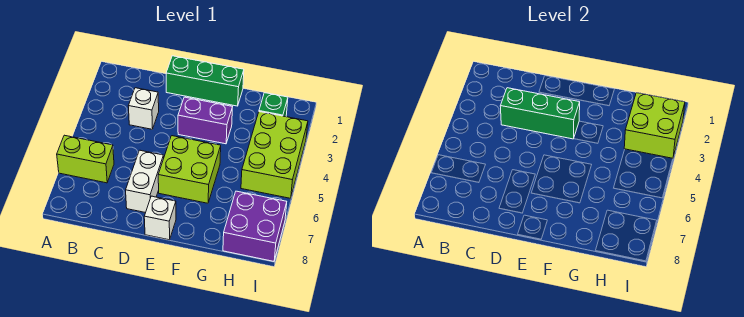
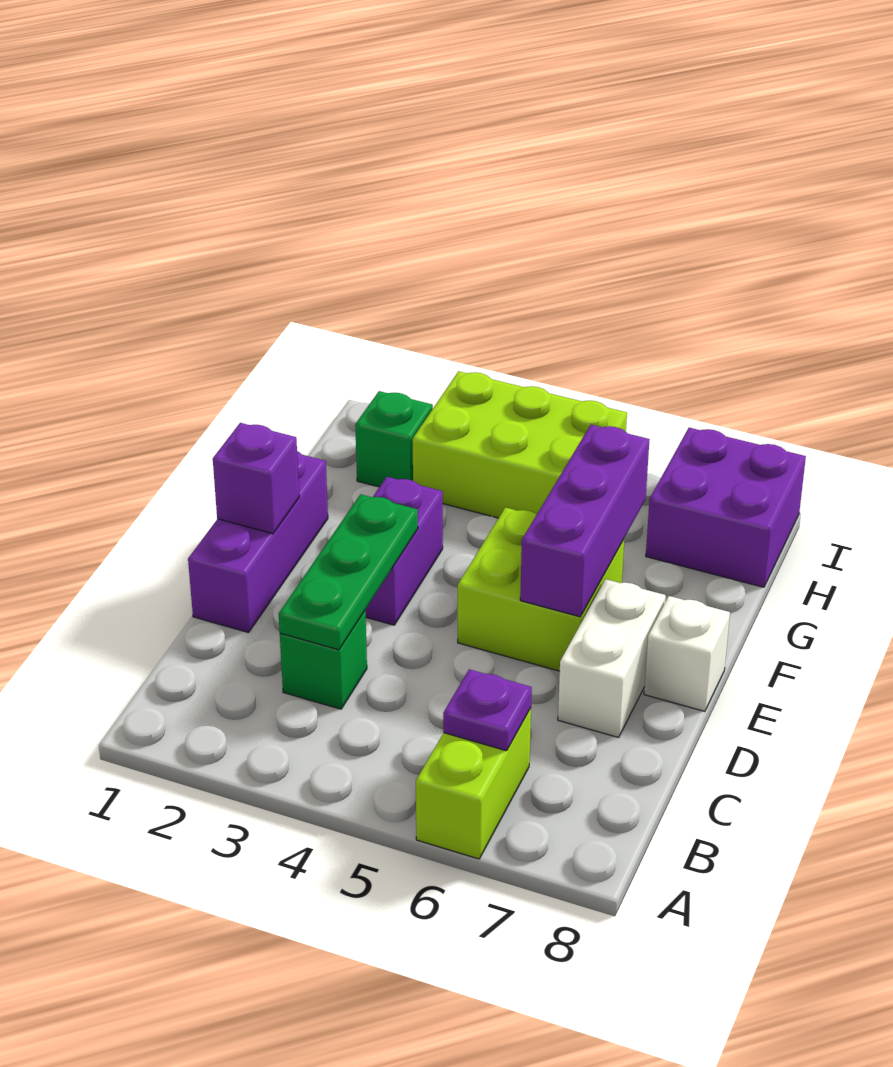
none -> purple plate B6 level 2
white brick C3 level 1 -> green brick C3 level 1
green brick C3:E3 level 2 -> green plate C3:E3 level 2
green brick D1:F1 level 1 -> purple brick D1:F1 level 1
white brick D6:D7 level 1 -> white brick D7:E7 level 1
none -> purple brick E1 level 2
none -> purple brick E6:G6 level 2
lime brick H2:I3 level 2 -> none

